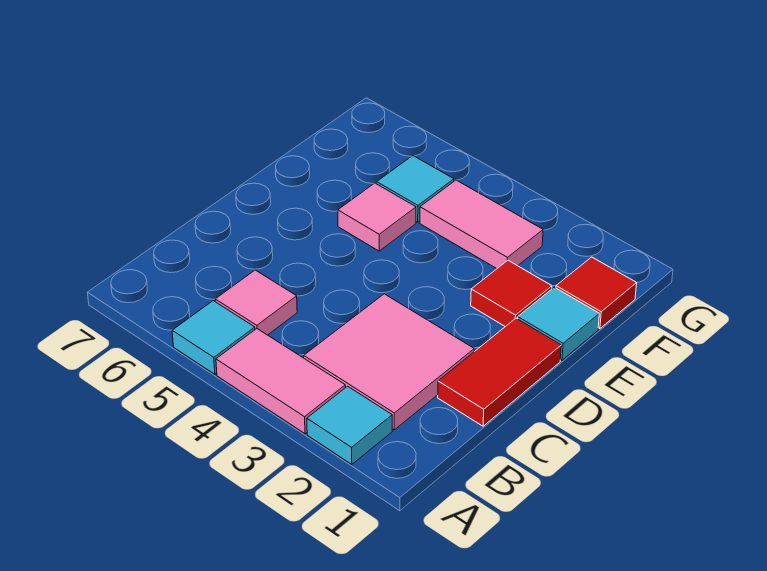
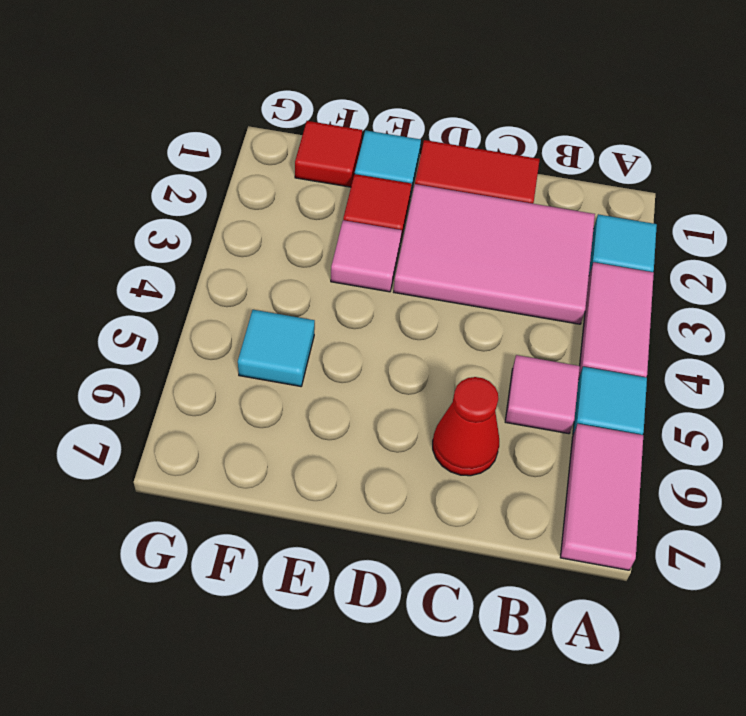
pink tile B2:C3 level 1 -> pink tile B2:D3 level 1
none -> red cone C6 level 1
pink tile E5 level 1 -> pink tile E3 level 1
pink tile F3:F4 level 1 -> pink tile A6:A7 level 1

